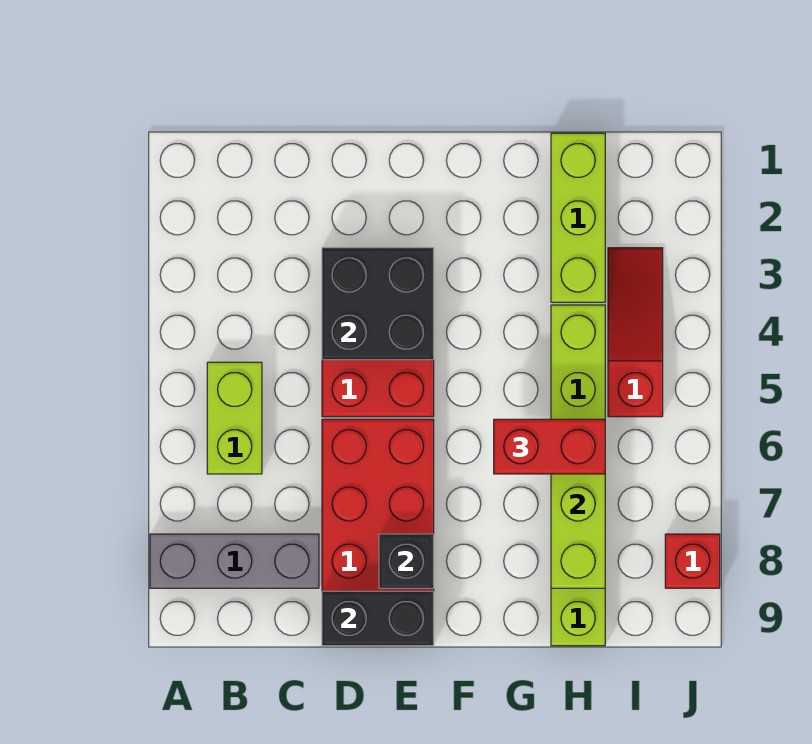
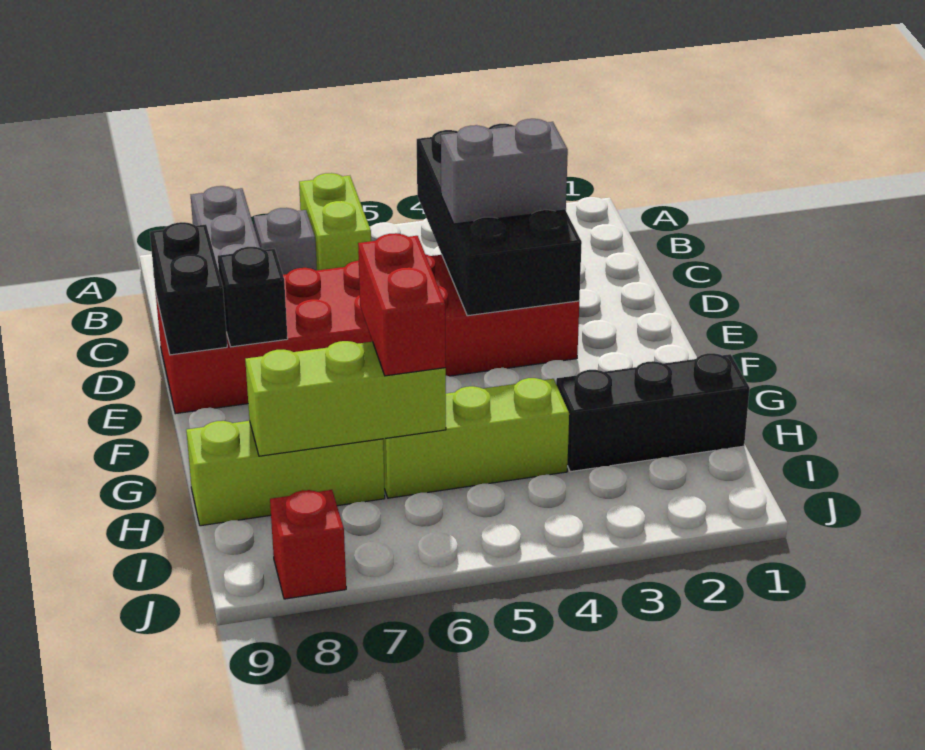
lime brick B5:B6 level 1 -> lime brick A6:B6 level 1
none -> grey brick B7 level 1
black brick D3:E4 level 2 -> black brick B3:E4 level 2
none -> grey brick D3:D4 level 3
lime brick H1:H3 level 1 -> black brick H1:H3 level 1
red slope I3:I5 level 1 top 5 -> none

